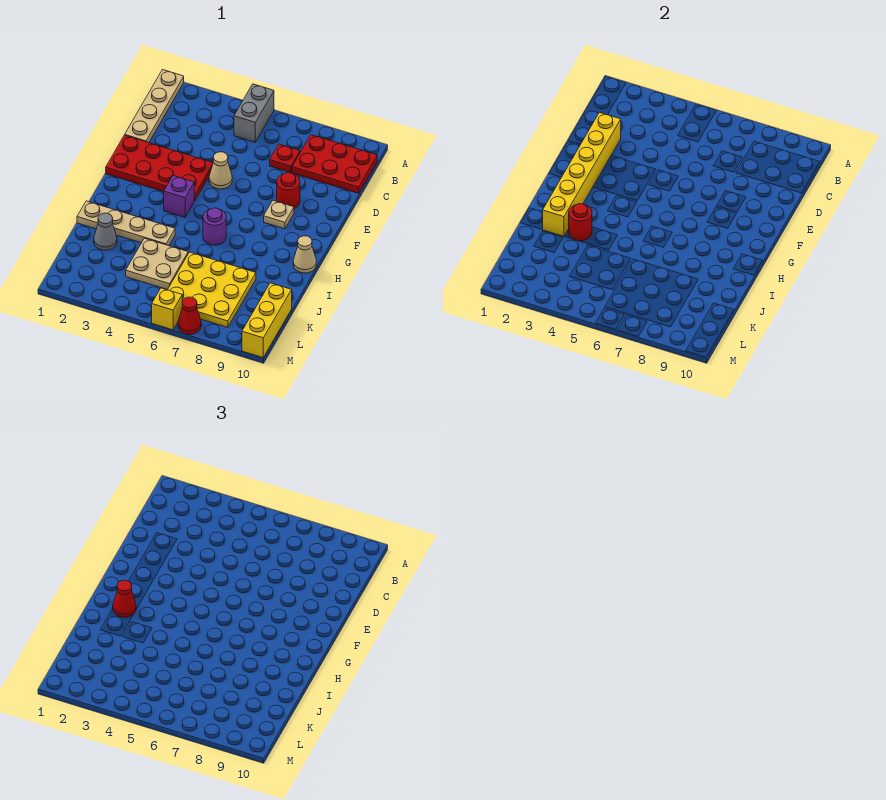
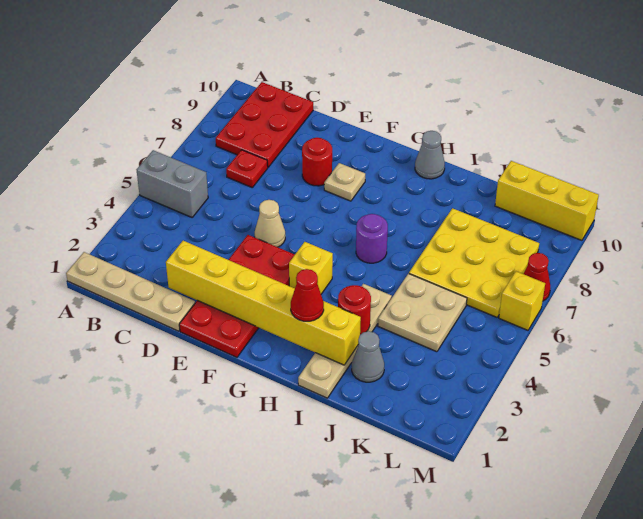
purple brick G4 level 1 -> yellow brick G4 level 1
tan cone H10 level 1 -> grey cone H10 level 1

